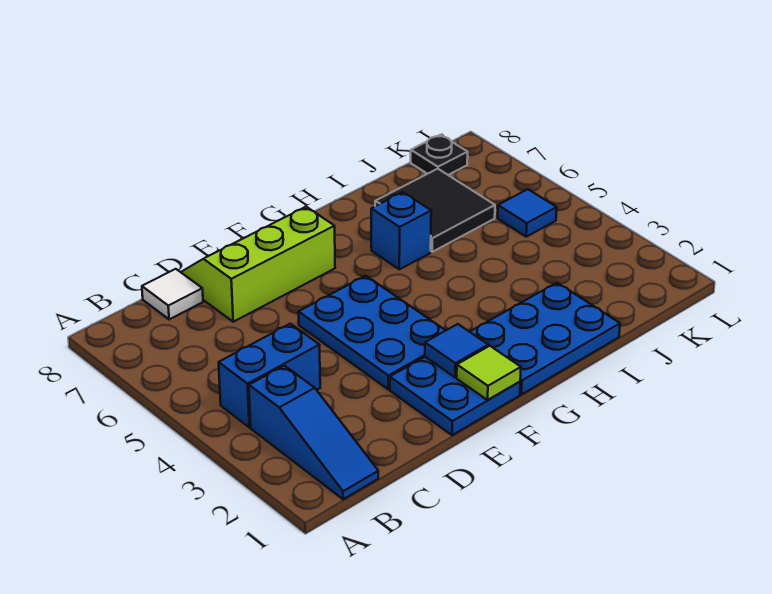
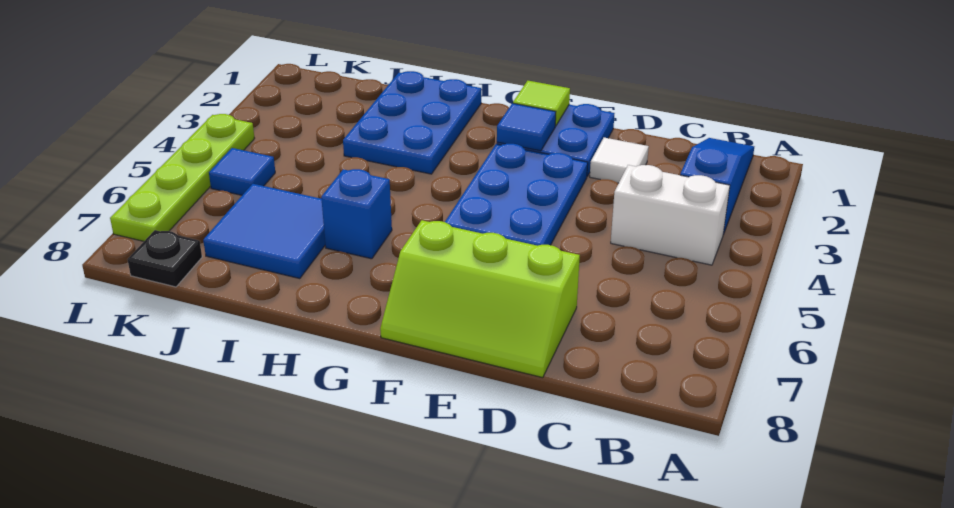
blue brick B4:C4 level 1 -> white brick B4:C4 level 1
white tile C8 level 1 -> white tile D2 level 1
blue plate G1:I2 level 1 -> blue plate H1:I3 level 1
black tile I6:J7 level 1 -> blue tile I6:J7 level 1
none -> lime plate L4:L7 level 1

